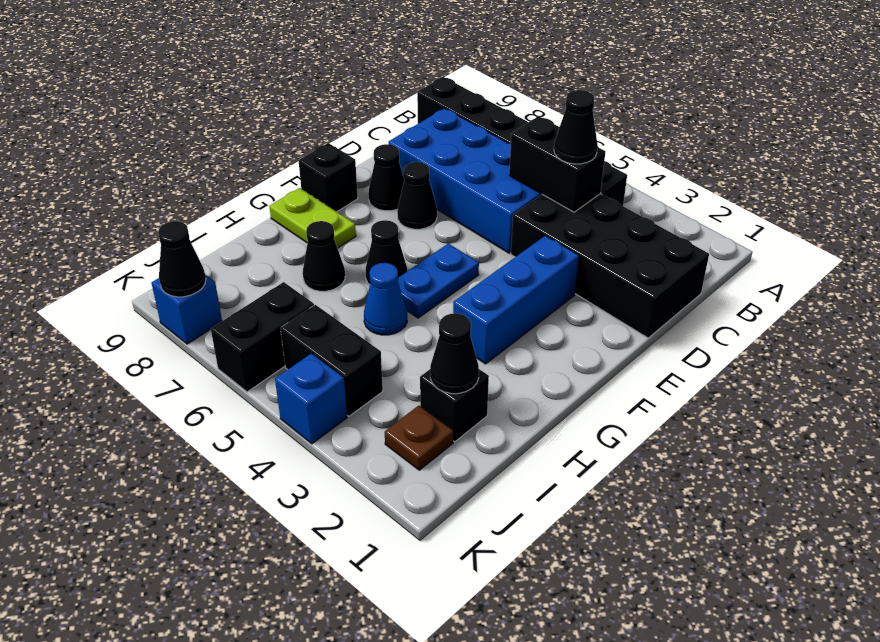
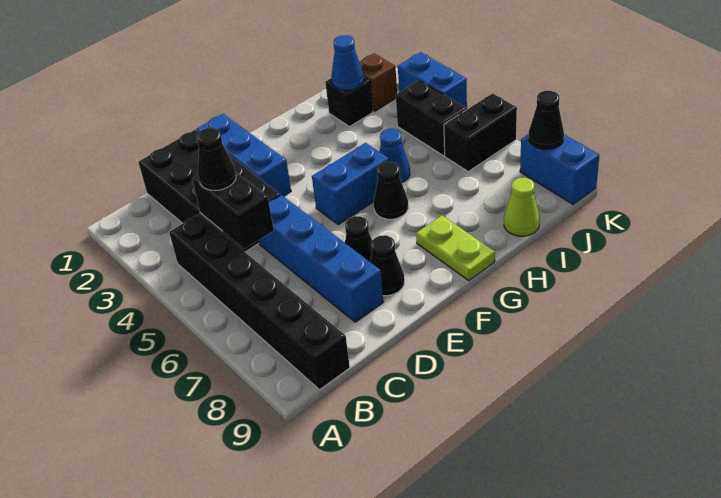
blue brick C5:D8 level 1 -> blue brick D5:D8 level 1
blue brick E3:G3 level 1 -> blue brick E1:E3 level 1
blue plate F5:G5 level 1 -> blue brick F5:G5 level 1
black brick F9 level 1 -> none
black cone H7 level 1 -> none
black cone I2 level 2 -> blue cone I2 level 2
none -> lime cone I9 level 1
brown plate J2 level 1 -> brown brick J2 level 1
blue brick K4 level 1 -> blue brick K3:K4 level 1
blue brick K8 level 1 -> blue brick K8:K9 level 1

